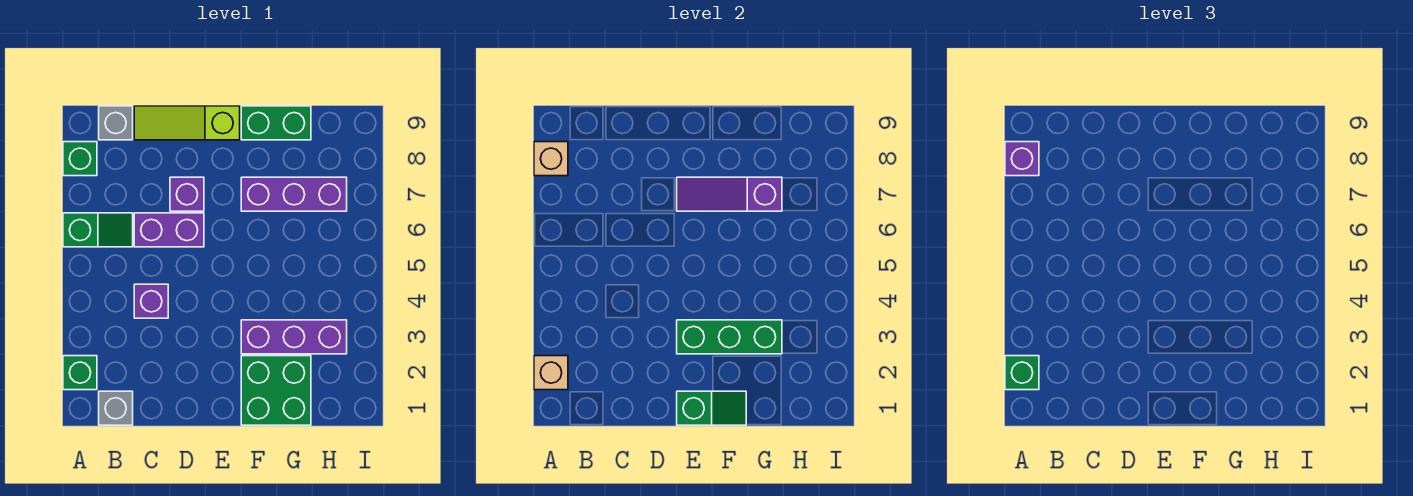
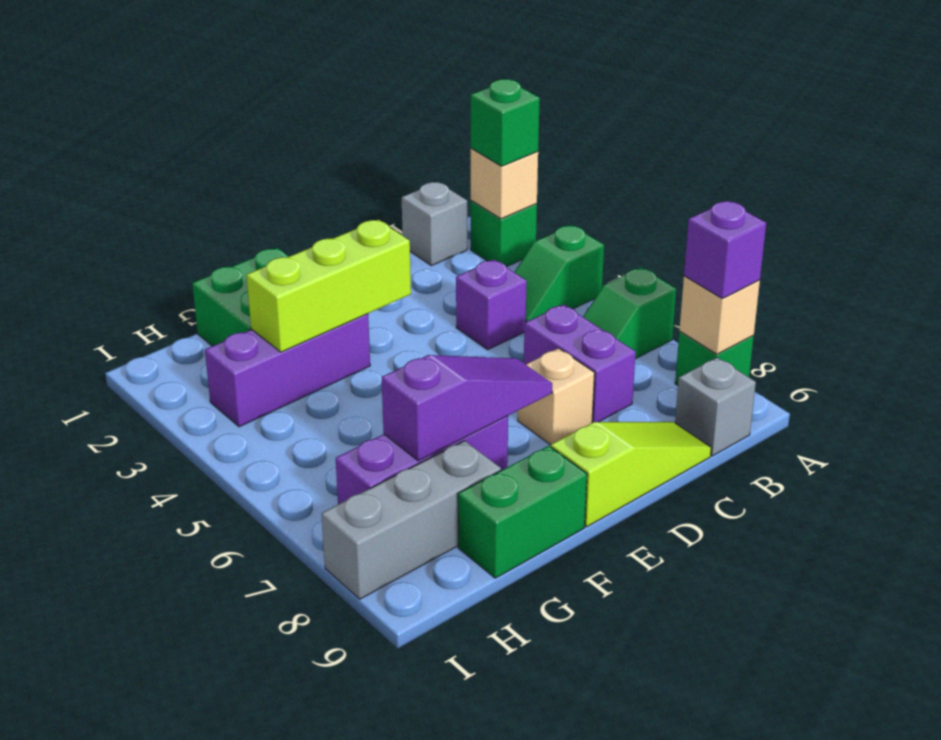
purple brick C6:D6 level 1 -> purple brick C6:C7 level 1
purple brick D7 level 1 -> tan brick D7 level 1
green slope E1:F1 level 2 top E -> green slope A4:B4 level 1 top A
green brick E3:G3 level 2 -> lime brick E3:G3 level 2
none -> grey brick G8:I8 level 1

